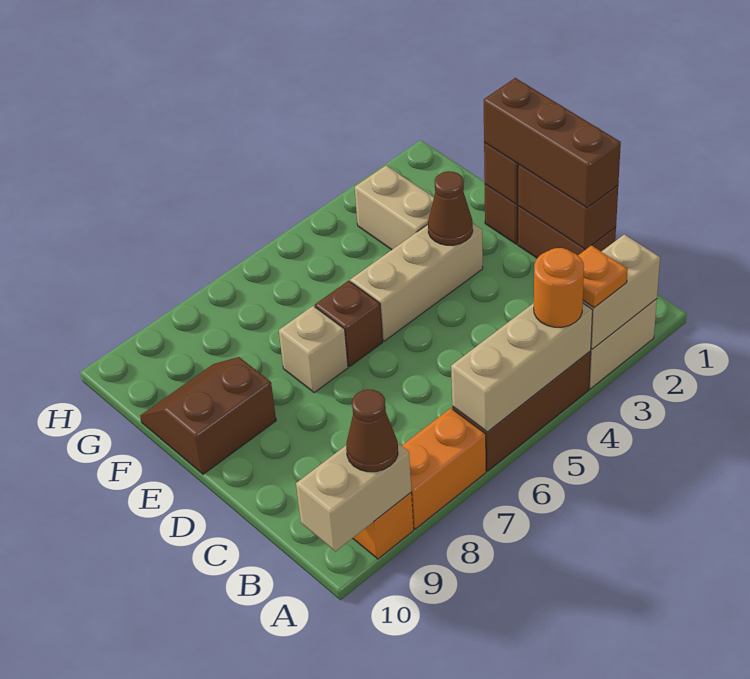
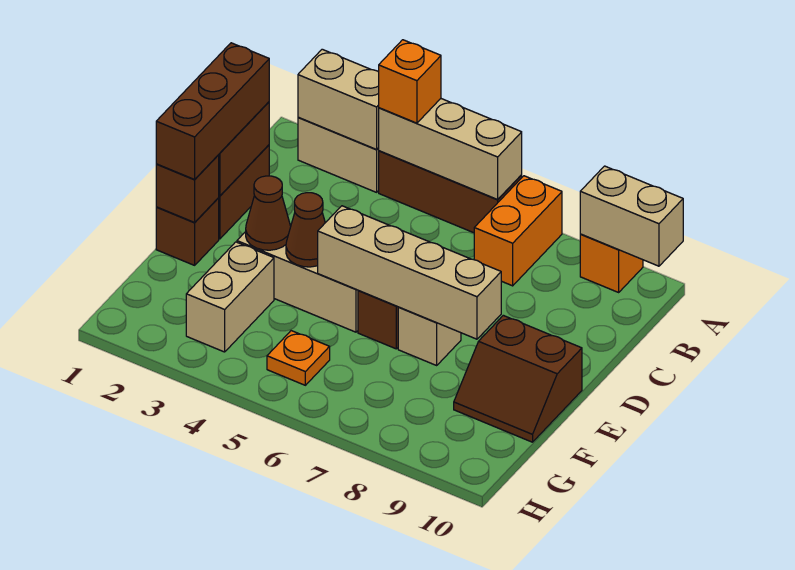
orange plate A3 level 3 -> orange plate G5 level 1
orange round brick A4 level 3 -> orange brick A4 level 3
orange brick A7:A8 level 1 -> orange brick A7:B7 level 1
brown cone A9 level 3 -> brown cone E4 level 2
none -> tan brick E5:E8 level 2

